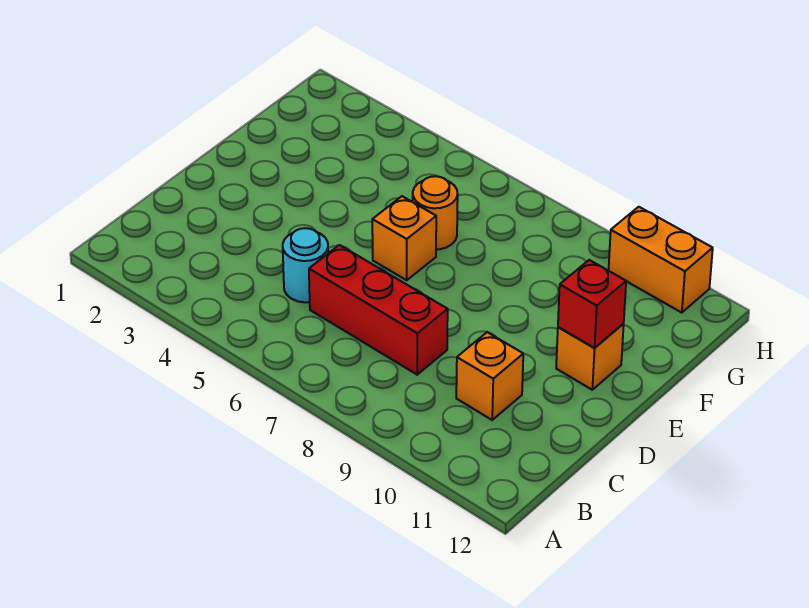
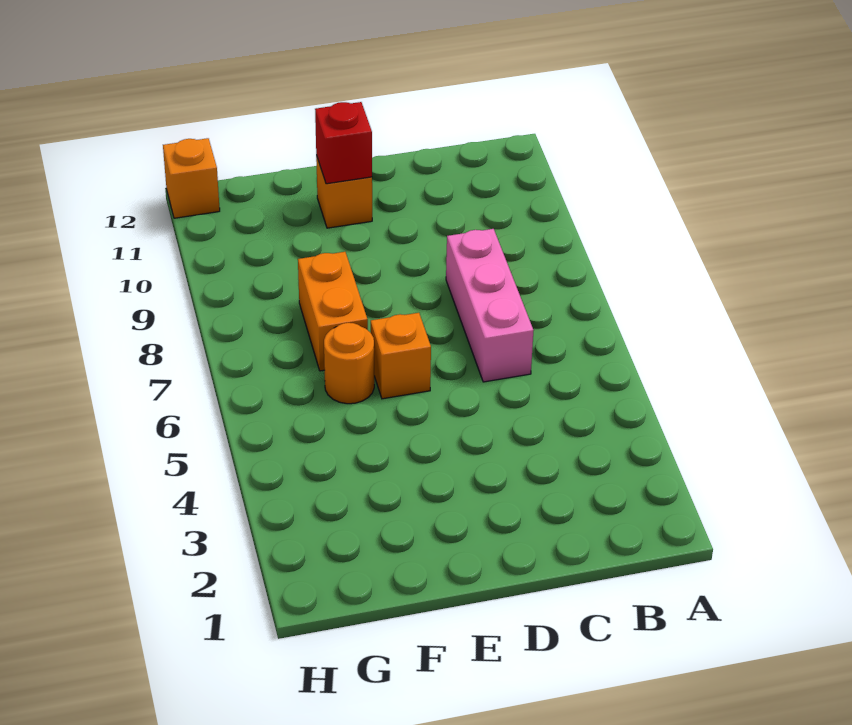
cyan round brick C5 level 1 -> none
red brick C6:C8 level 1 -> pink brick C6:C8 level 1
orange brick C10 level 1 -> orange brick H12 level 1
orange brick H10:H11 level 1 -> orange brick F7:F8 level 1

